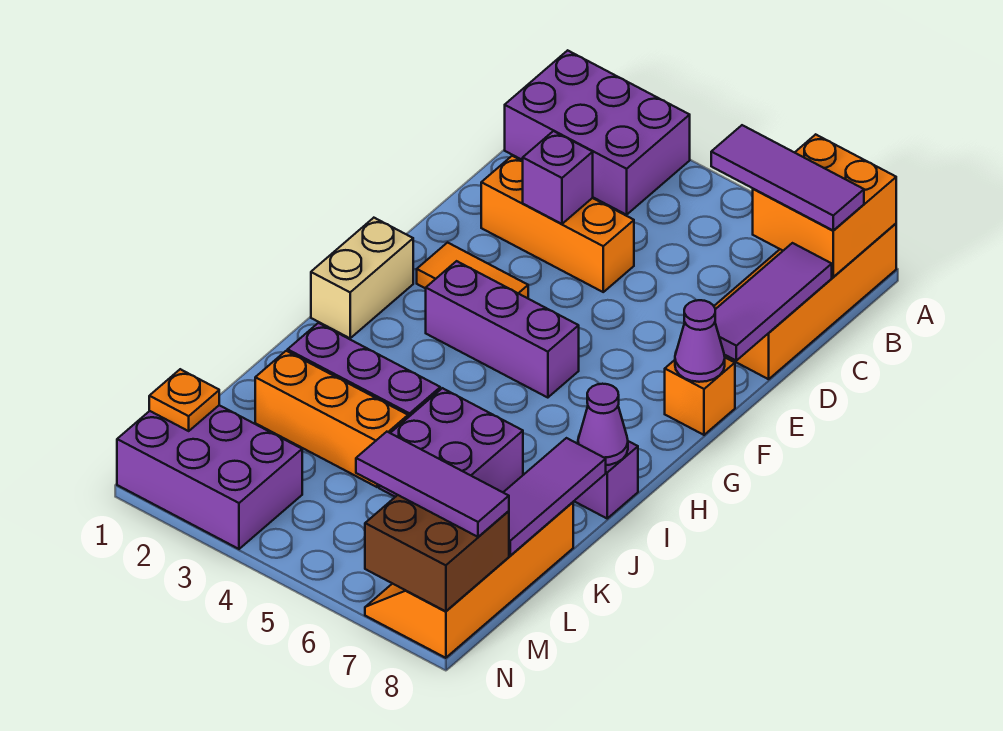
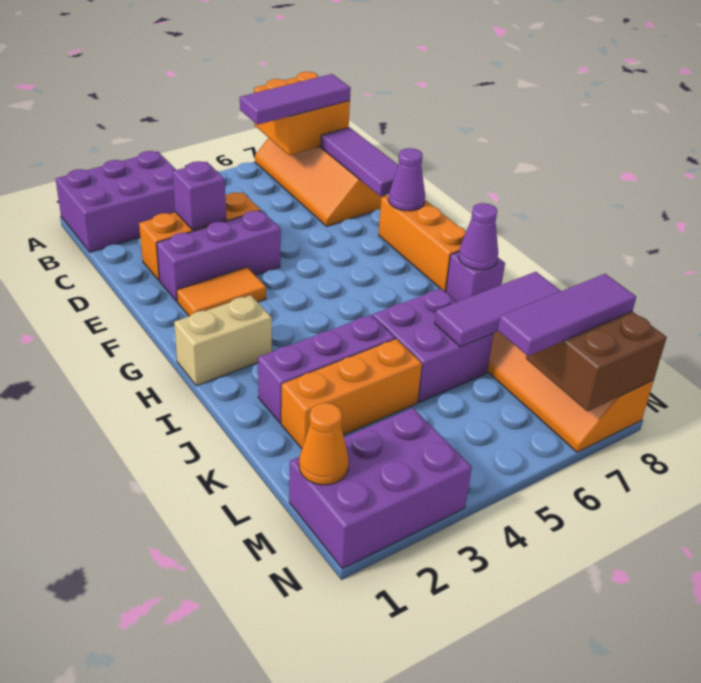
orange brick F8 level 1 -> orange brick F8:H8 level 1
tan brick G1:H1 level 1 -> tan brick H1:H2 level 1
purple brick G3:G5 level 1 -> purple brick E2:E4 level 1
purple tile J8:L8 level 2 -> purple tile K6:K8 level 2
orange plate M1 level 2 -> orange cone M1 level 2

